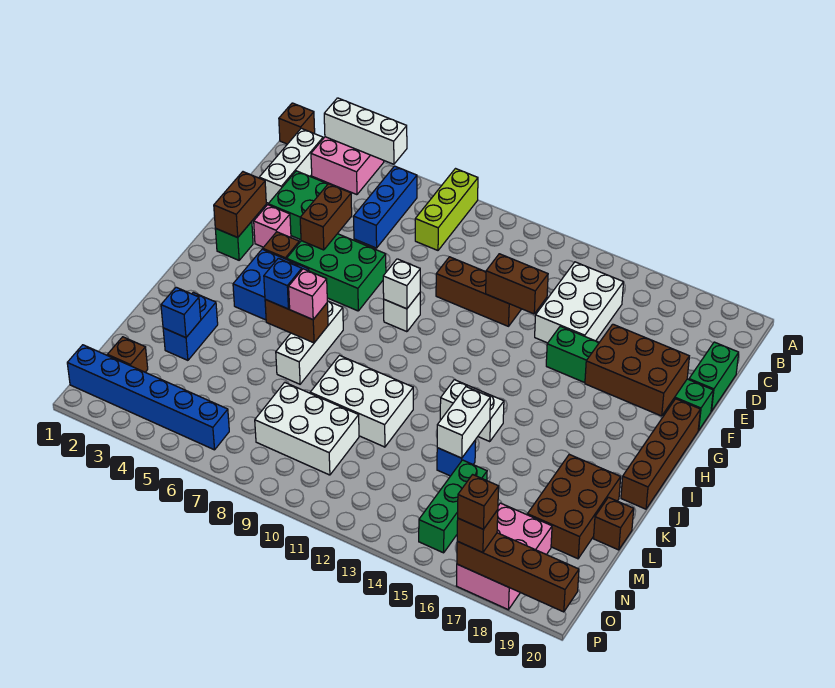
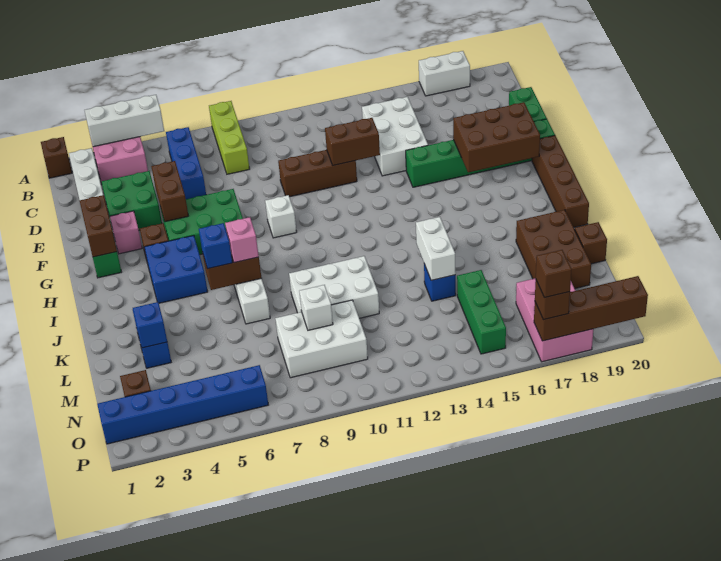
white brick G9 level 2 -> white brick M9 level 2
white brick J13:J14 level 1 -> white brick A17:A18 level 1

